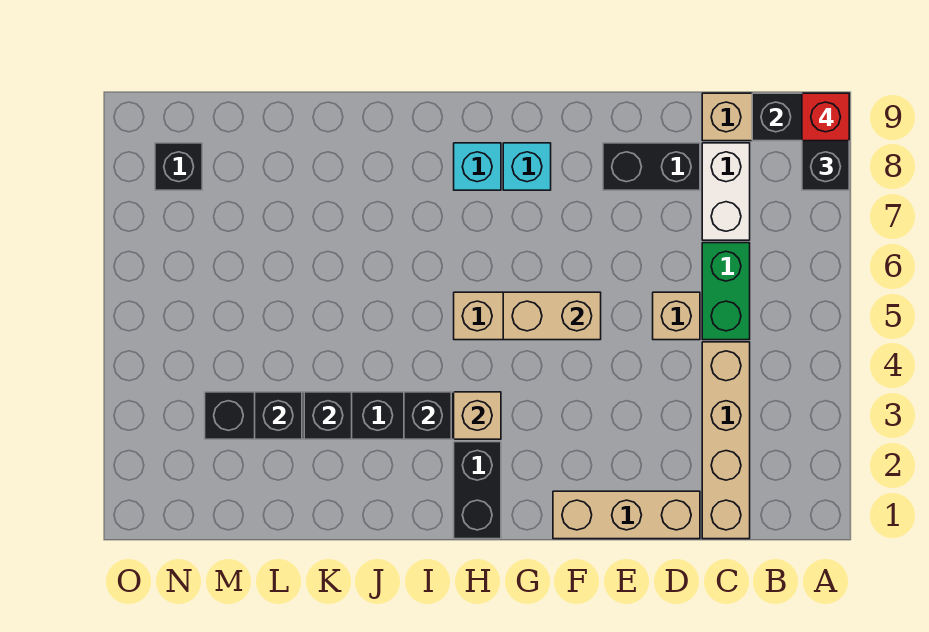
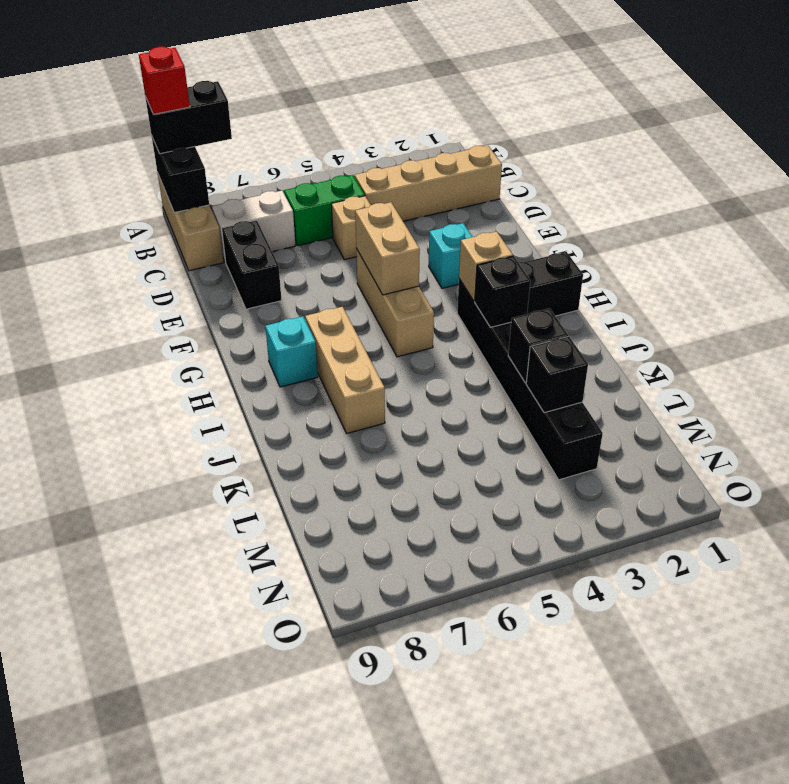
tan brick D1:F1 level 1 -> tan brick H7:J7 level 1
cyan brick G8 level 1 -> cyan brick F3 level 1
black brick N8 level 1 -> none

